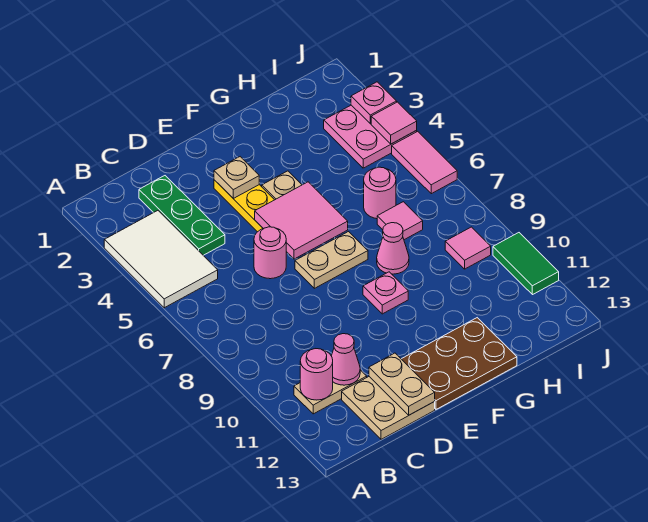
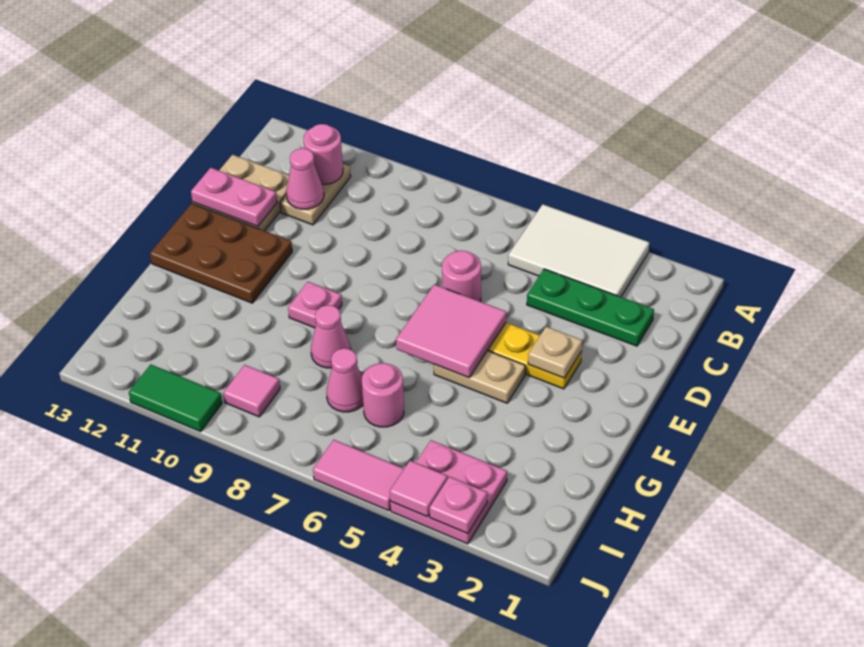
tan plate D12:D13 level 2 -> pink plate D12:D13 level 2
tan plate E7:F7 level 1 -> none
brown plate E12:G13 level 1 -> brown plate E11:F13 level 1
pink tile H7 level 1 -> pink cone H7 level 1

